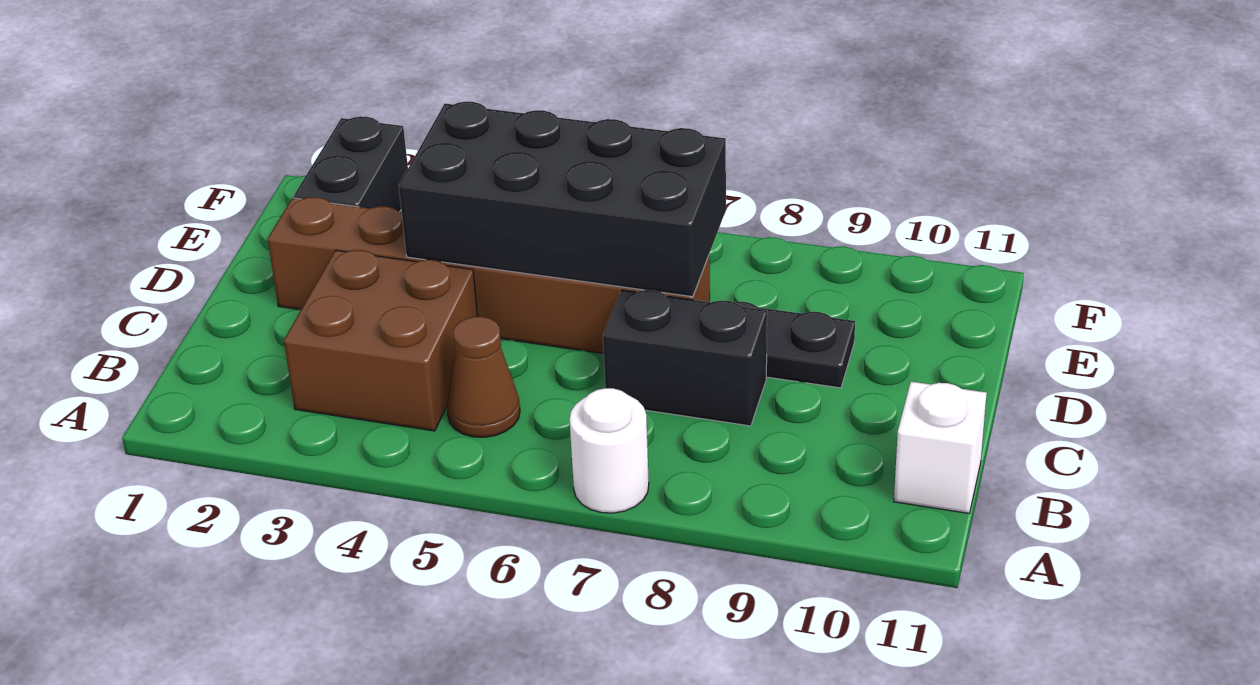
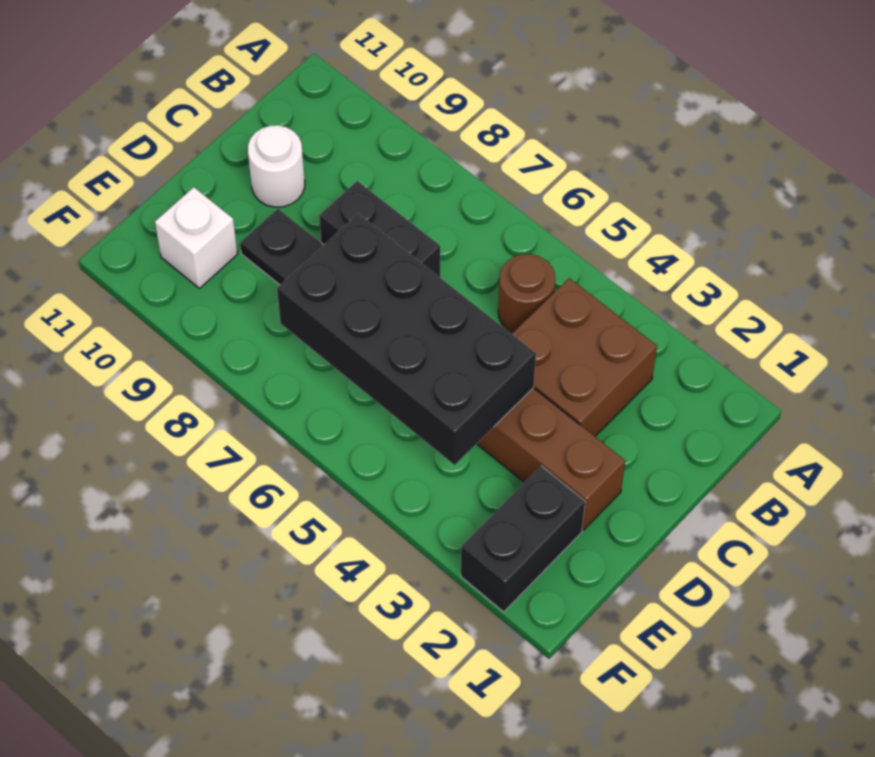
white round brick A7 level 1 -> white round brick C10 level 1
brown cone B5 level 1 -> brown round brick B5 level 1
white brick B11 level 1 -> white brick E10 level 1

